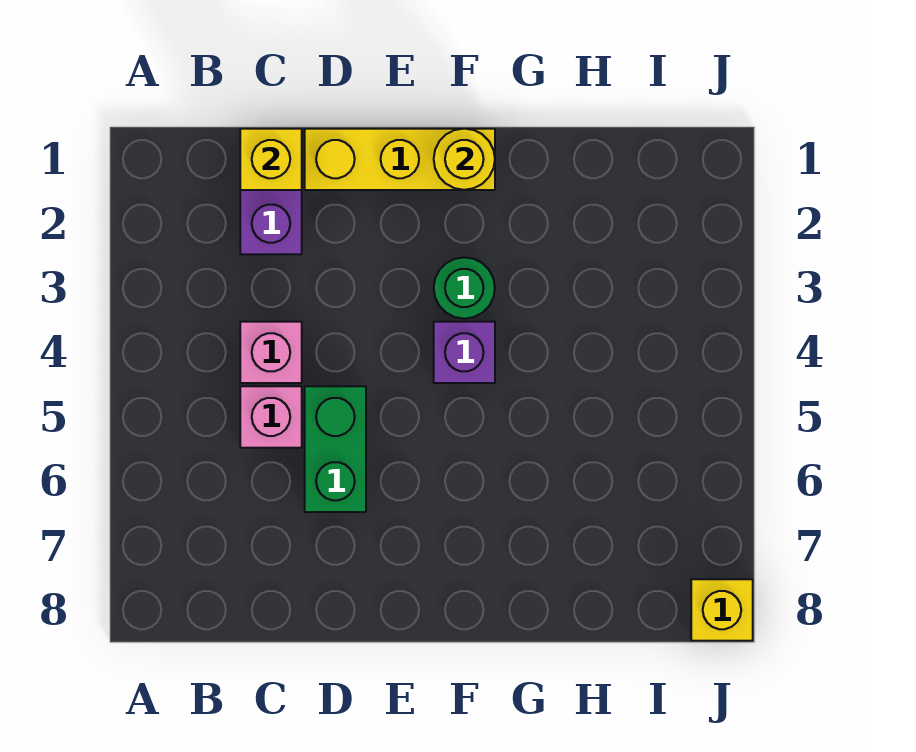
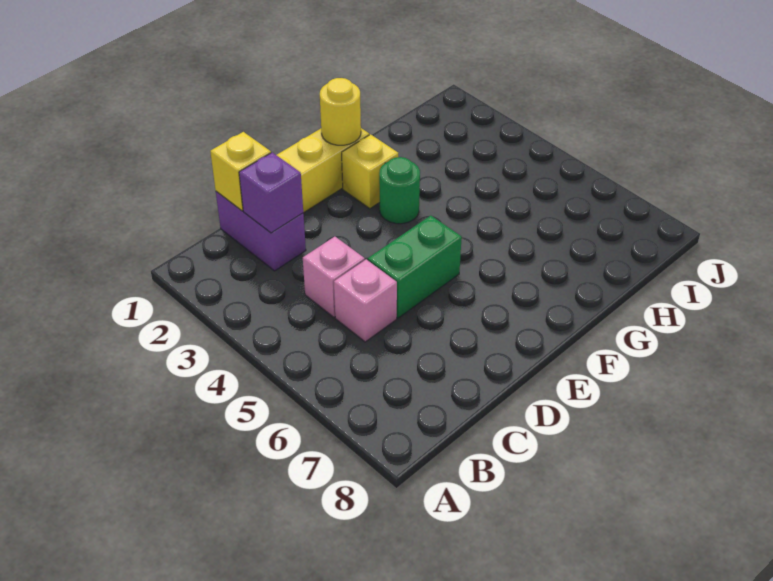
green brick D5:D6 level 1 -> green brick D5:E5 level 1
purple brick F4 level 1 -> purple brick C2 level 2
yellow brick J8 level 1 -> yellow brick F2 level 1

